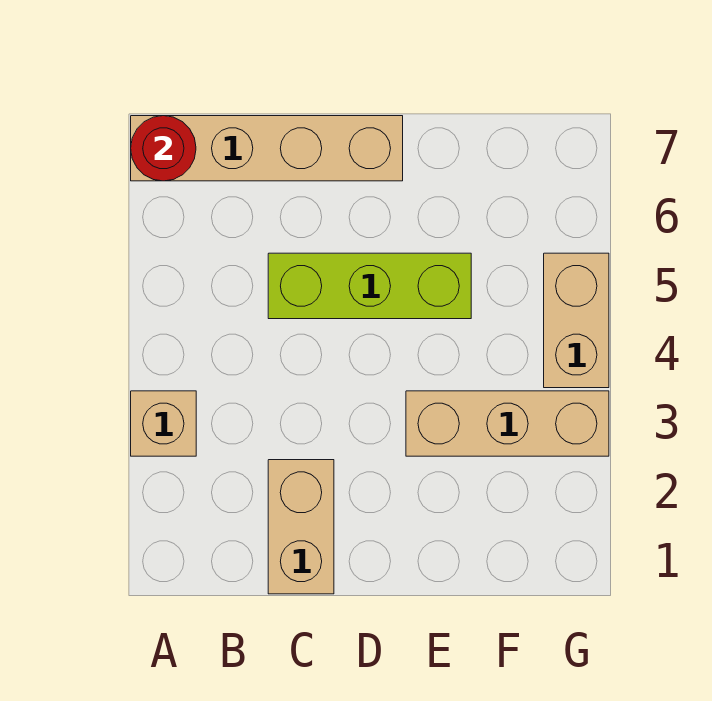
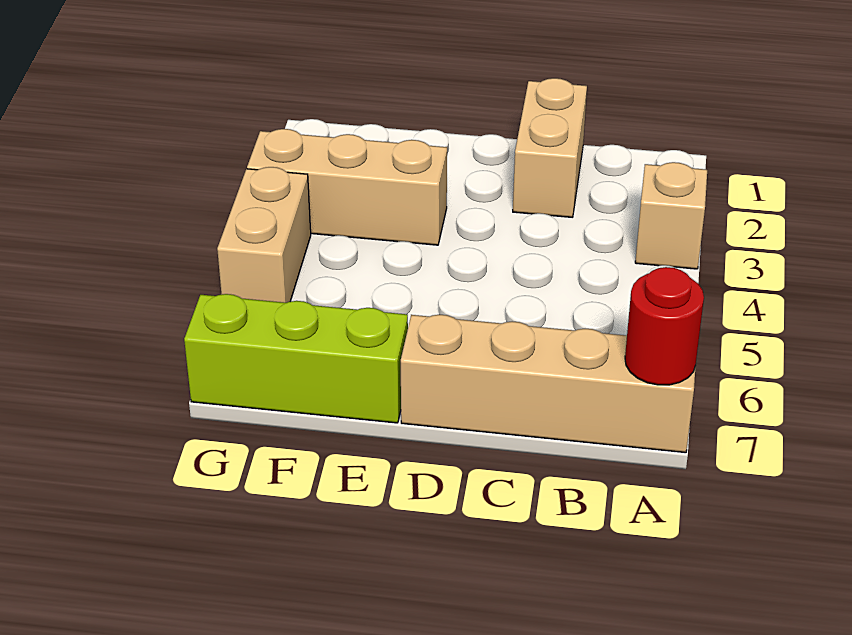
lime brick C5:E5 level 1 -> lime brick E7:G7 level 1

